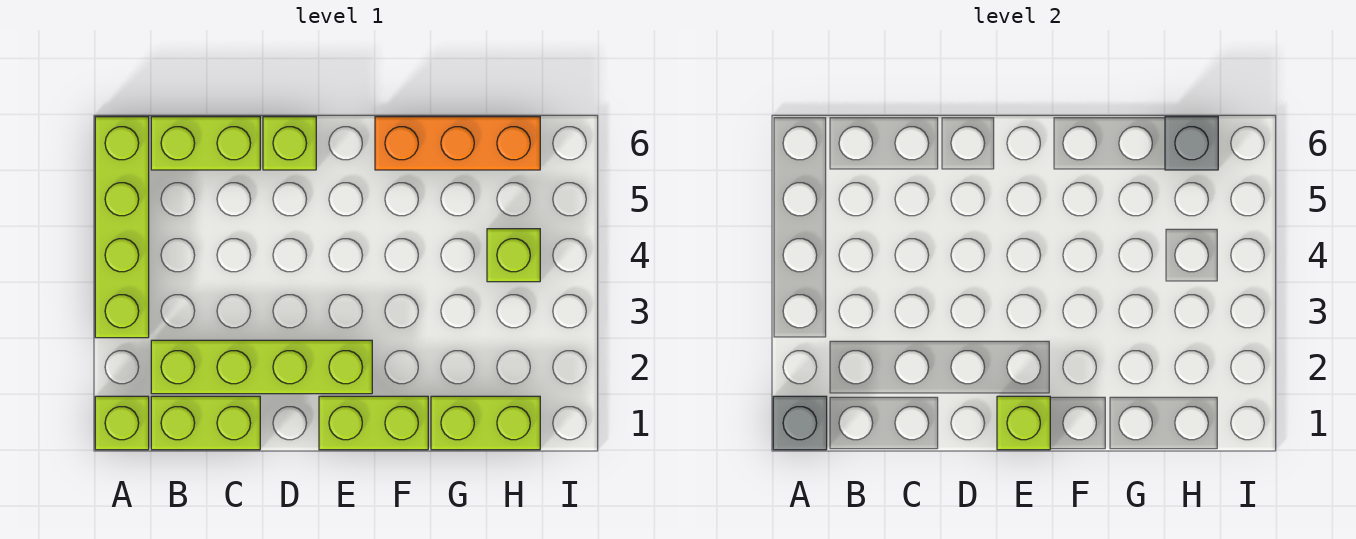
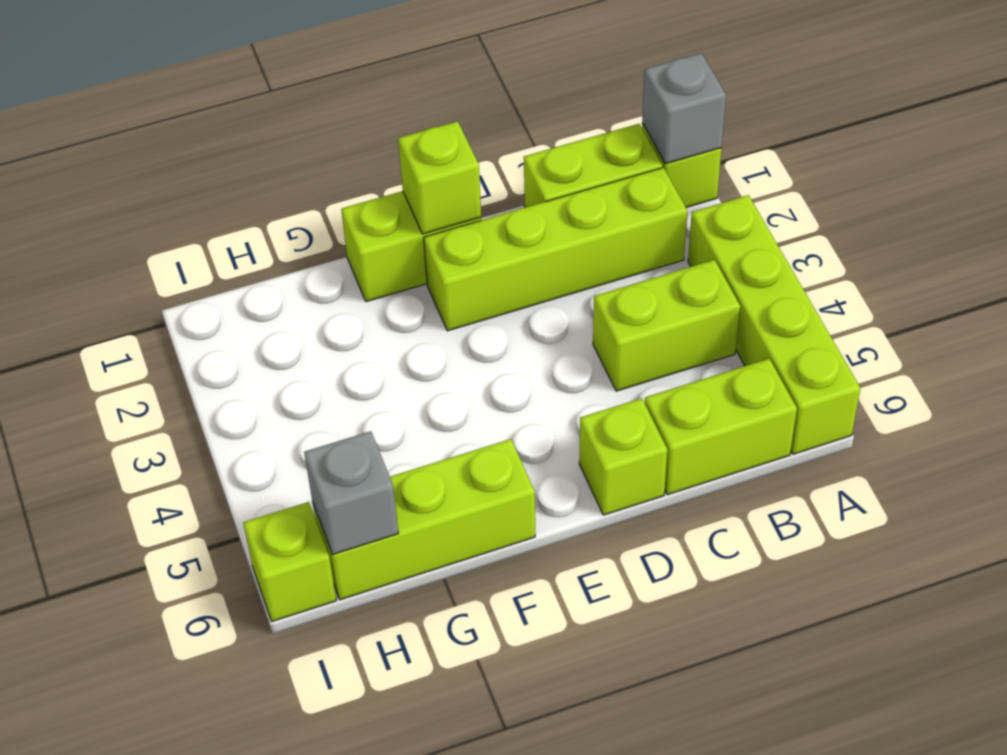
orange brick F6:H6 level 1 -> lime brick F6:H6 level 1
lime brick G1:H1 level 1 -> lime brick B4:C4 level 1
lime brick H4 level 1 -> lime brick I6 level 1

